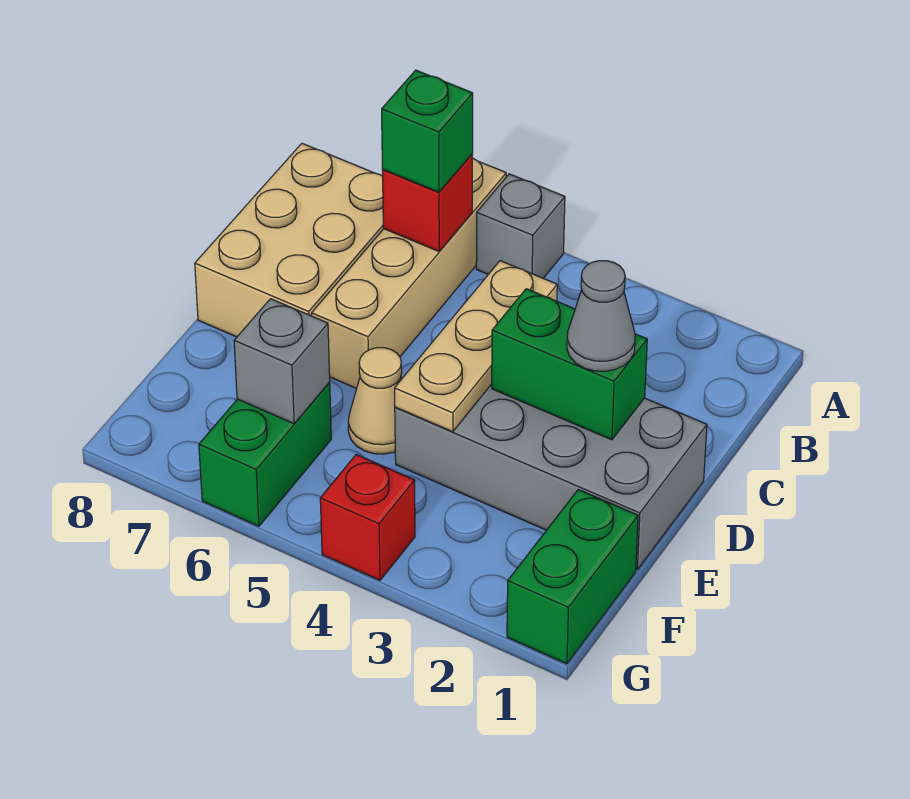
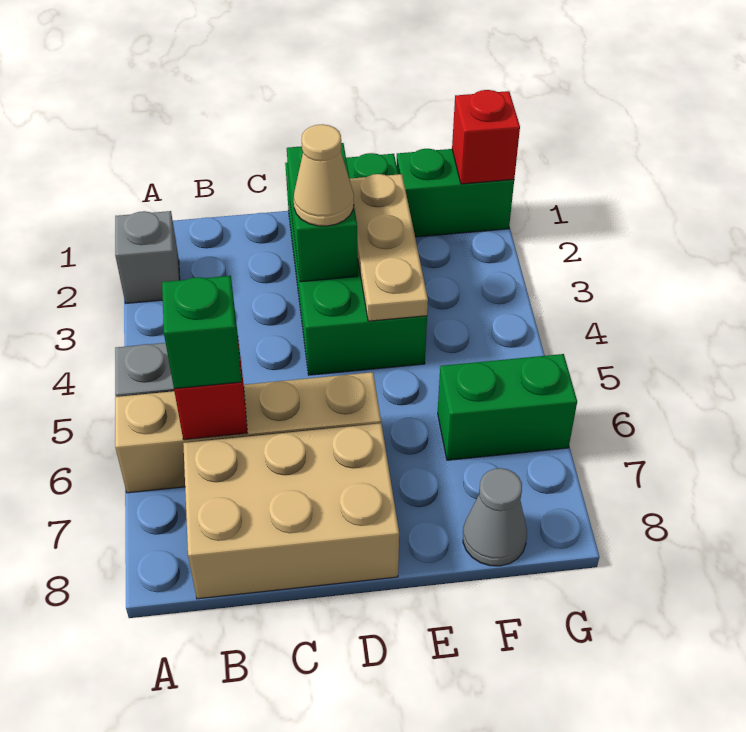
tan plate C4:E4 level 2 -> tan plate E2:E4 level 2
grey brick D1:E4 level 1 -> green brick D1:E4 level 1
grey cone D2 level 3 -> grey cone F8 level 1
tan cone E5 level 1 -> tan cone D3 level 3
grey brick F6 level 2 -> grey brick A2 level 1
red brick G4 level 1 -> red brick G1 level 2

